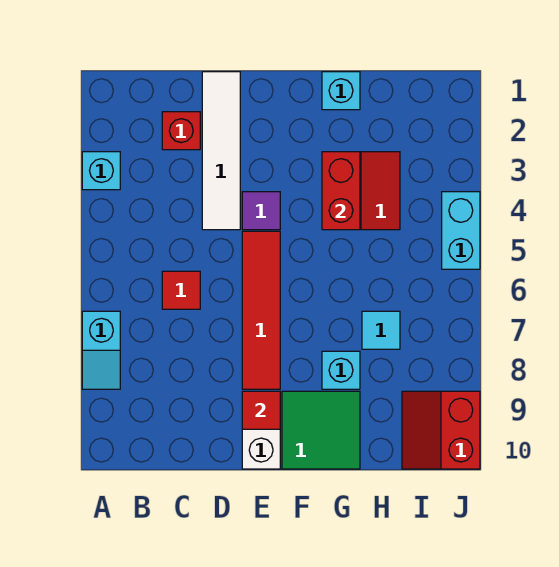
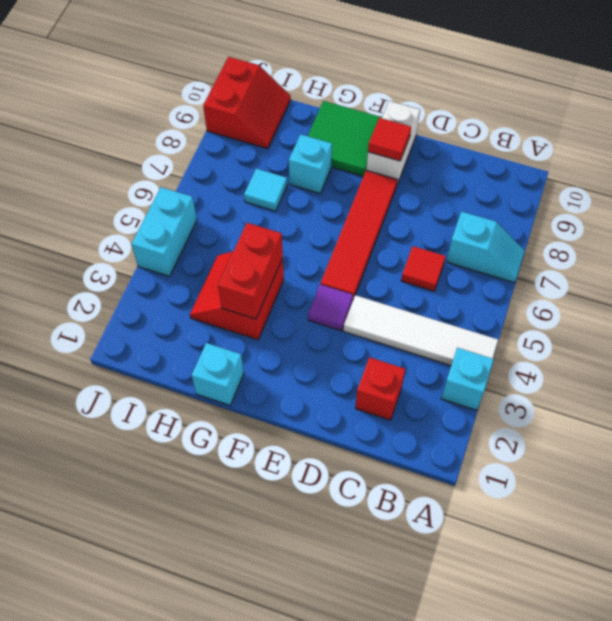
cyan slope A7:A8 level 1 top 7 -> cyan slope A7:B7 level 1 top B
white tile D1:D4 level 1 -> white tile A4:D4 level 1

